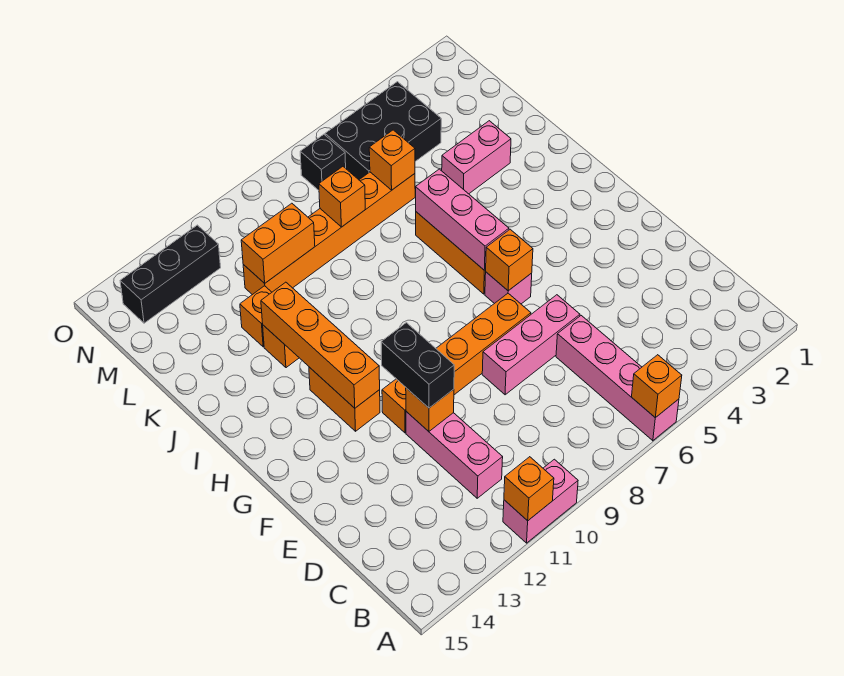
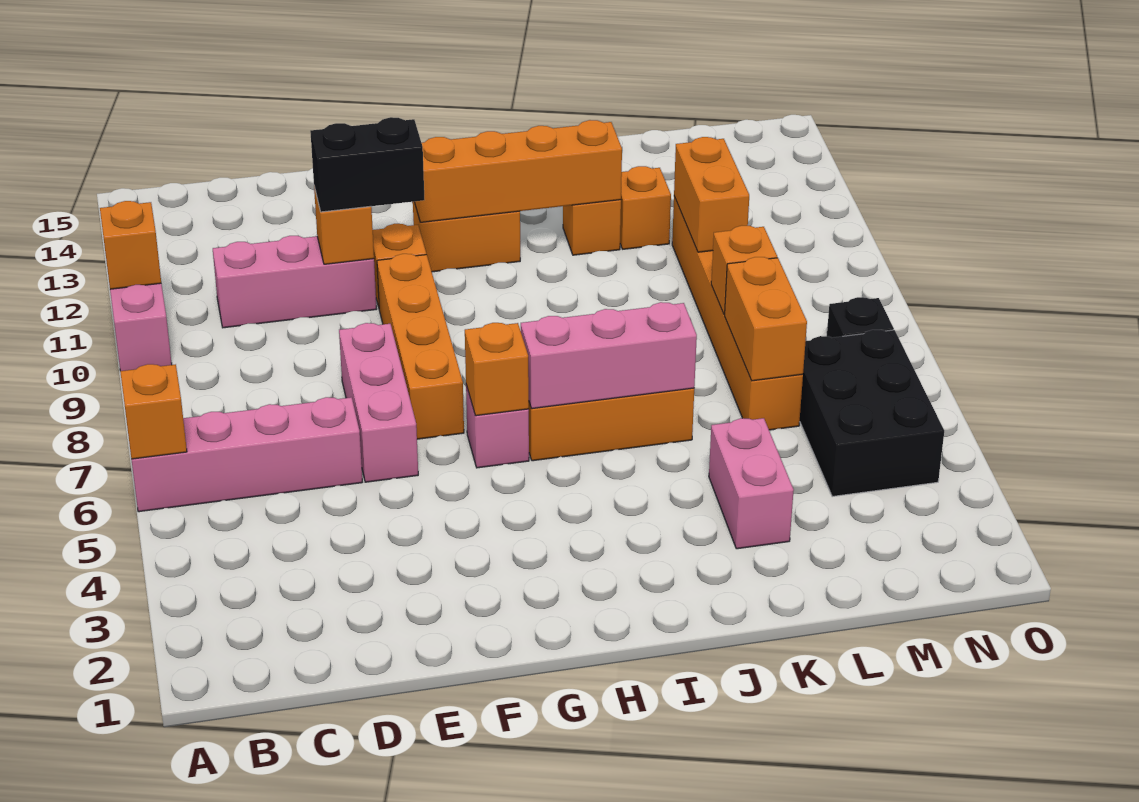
orange brick L6 level 2 -> orange brick L6:L7 level 2
black brick N12:N14 level 1 -> none

